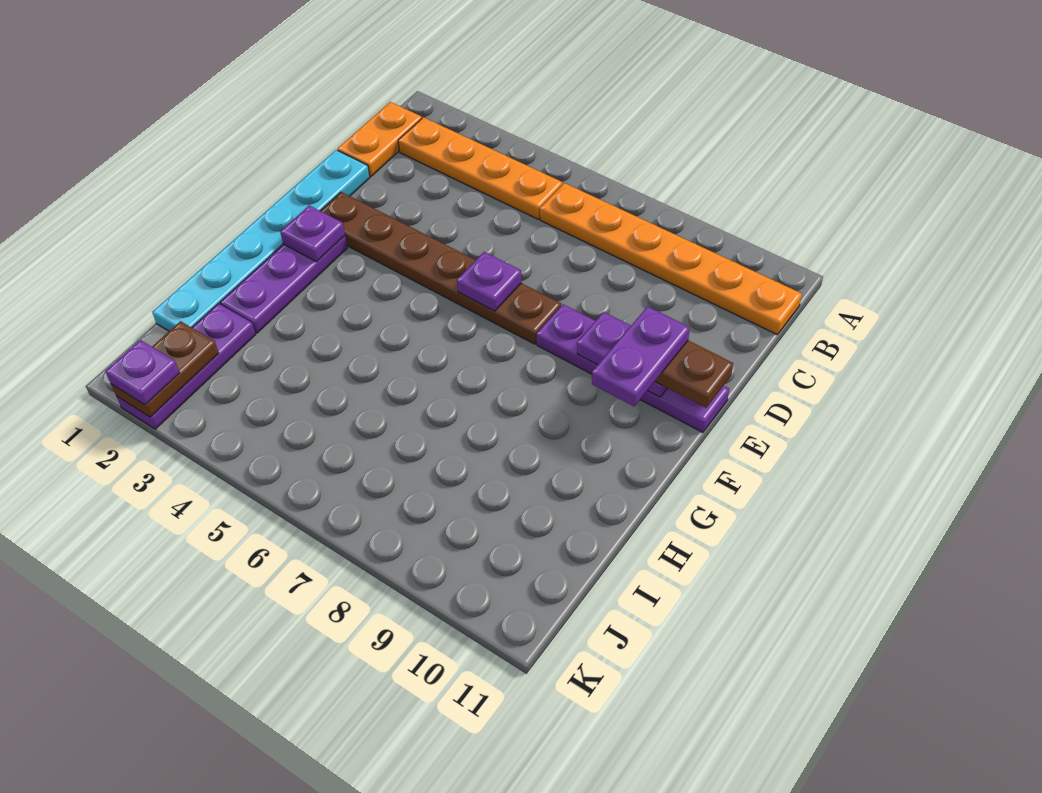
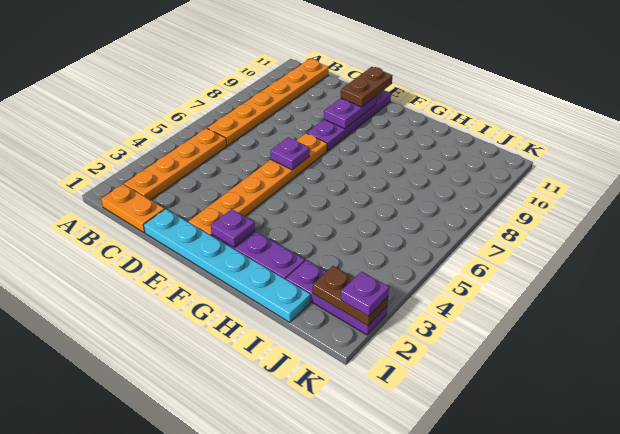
brown plate E2:E7 level 1 -> orange plate E2:E7 level 1
purple plate E10:F10 level 4 -> none

